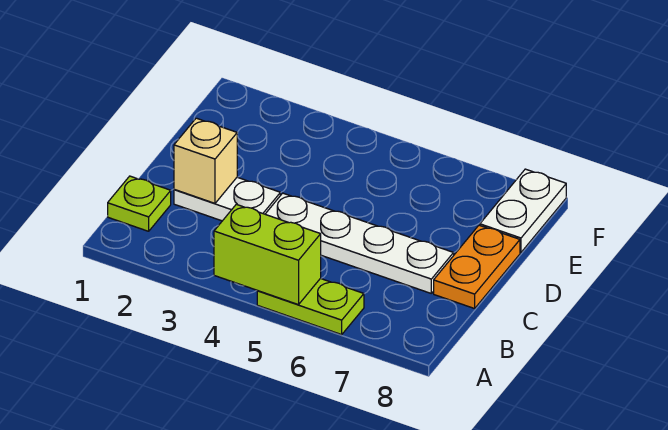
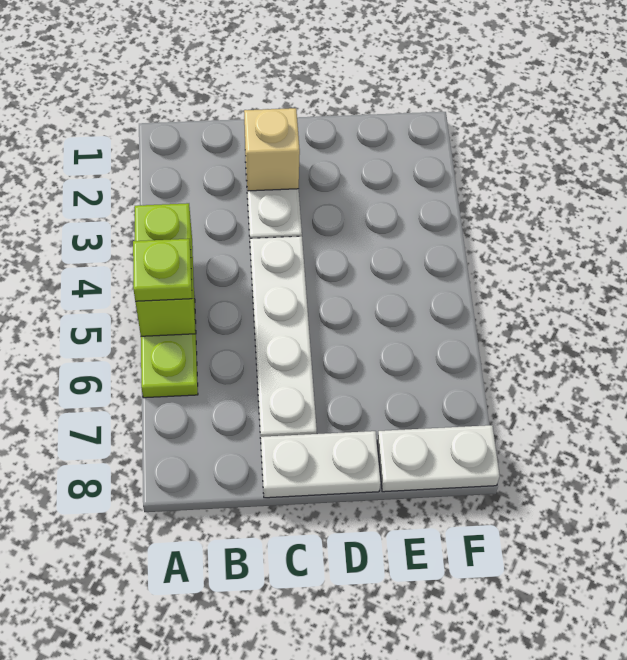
lime plate B1 level 1 -> lime plate A5 level 3
orange plate C8:D8 level 1 -> white plate C8:D8 level 1

